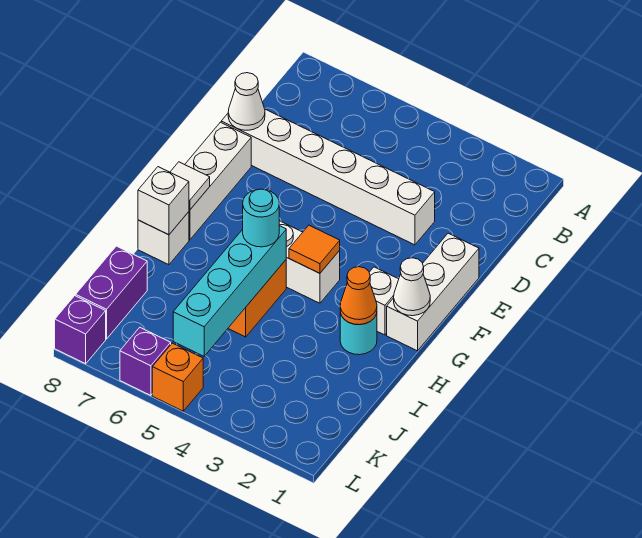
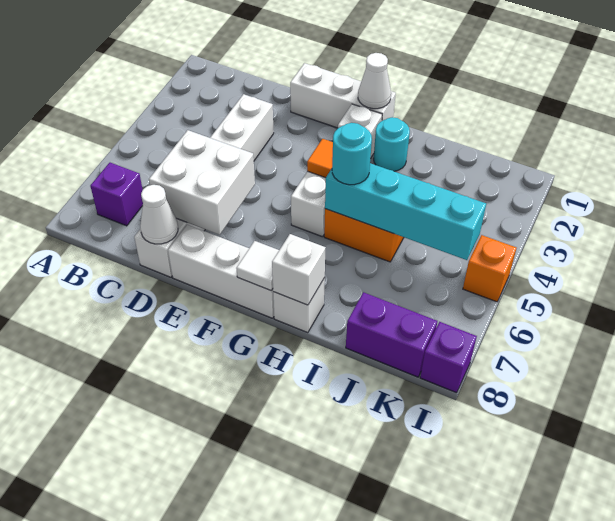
none -> white brick D6:E7 level 2
orange cone H2 level 2 -> none
purple brick L6 level 1 -> purple brick B7 level 1

